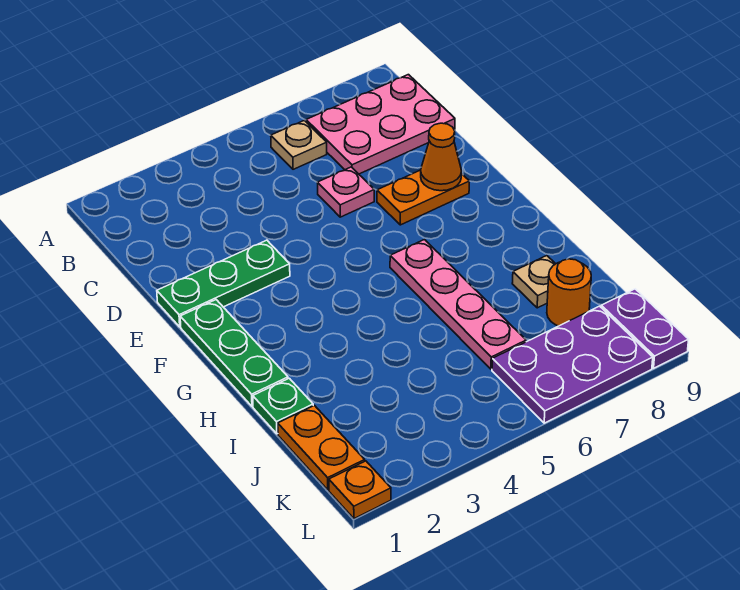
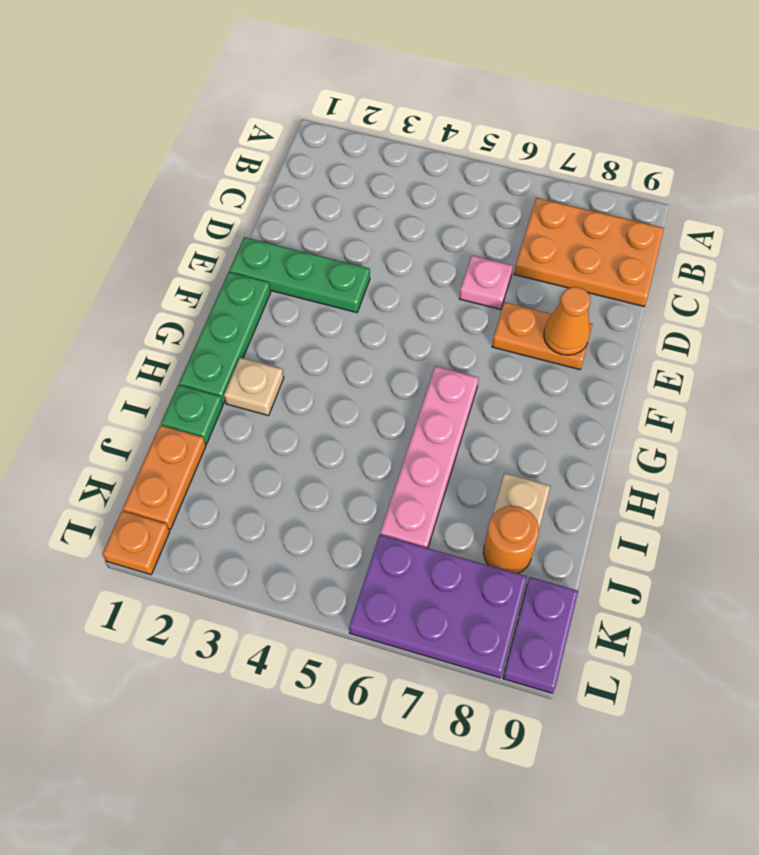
tan plate B6 level 1 -> tan plate H2 level 1
pink plate B7:C9 level 1 -> orange plate B7:C9 level 1

